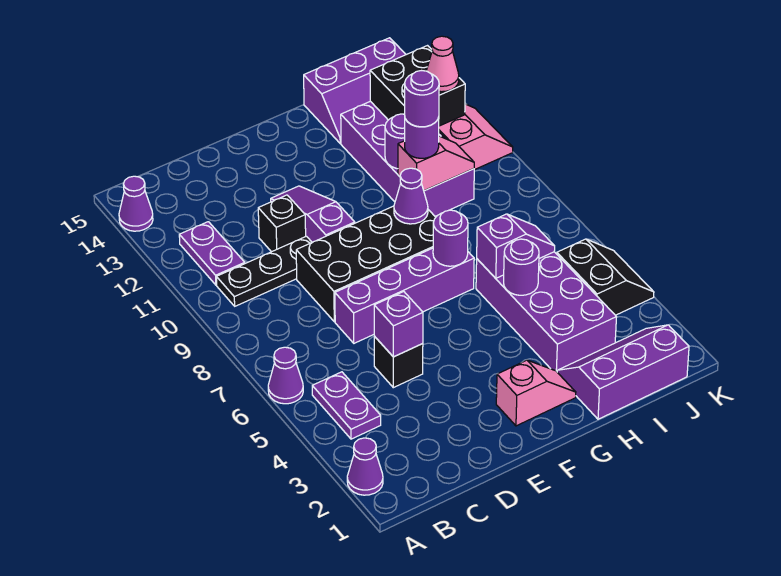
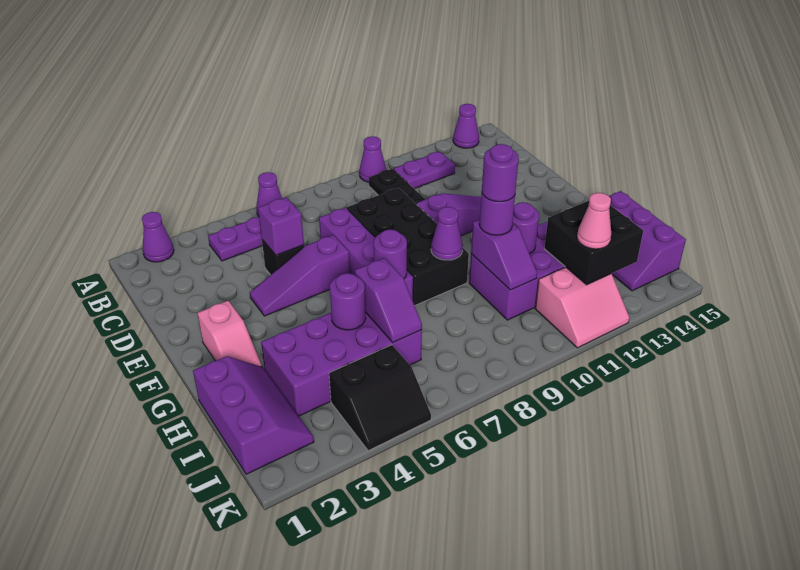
none -> purple cone A10 level 1
black brick D11 level 1 -> none
none -> purple slope E4:E6 level 1 top 6
pink slope H10:I10 level 2 top H -> purple slope H10:I10 level 2 top H

